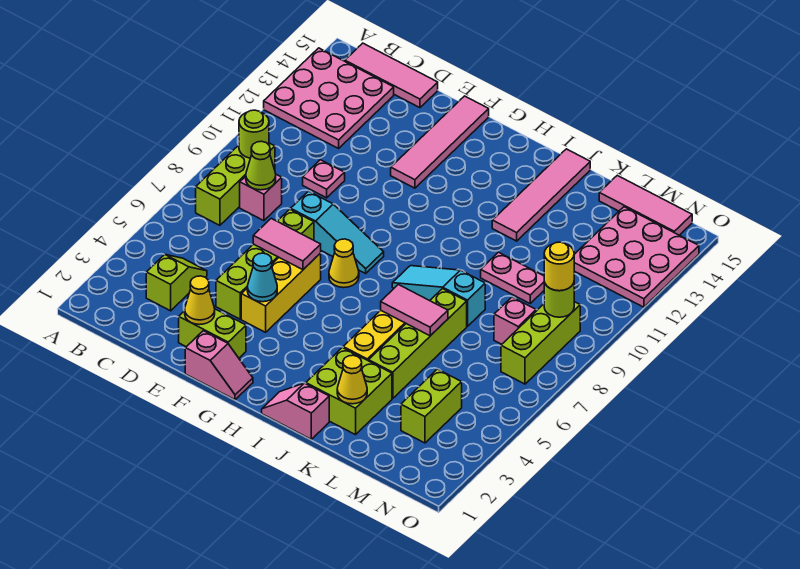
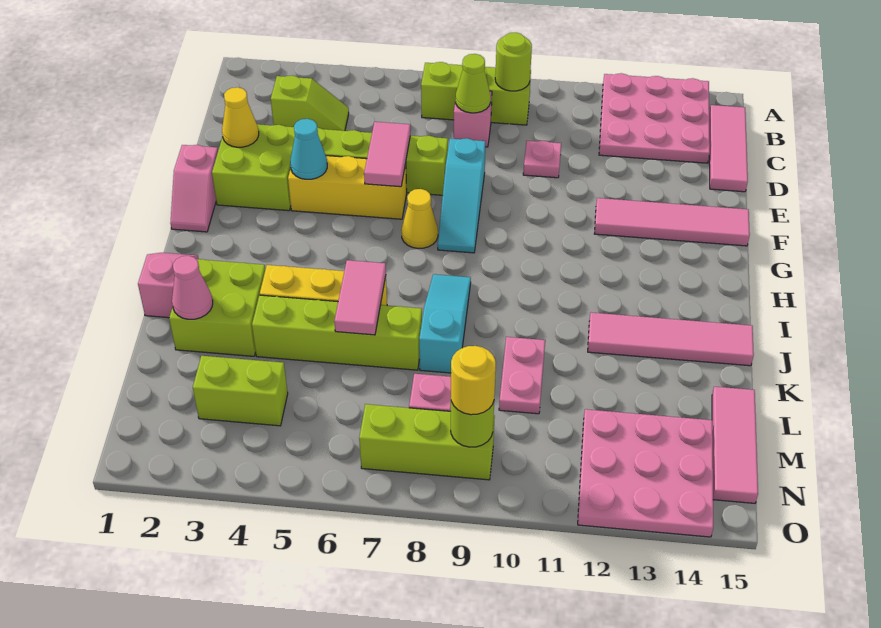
lime brick E2:F2 level 1 -> lime brick E2:F3 level 1
yellow cone K2 level 2 -> pink cone K2 level 2

